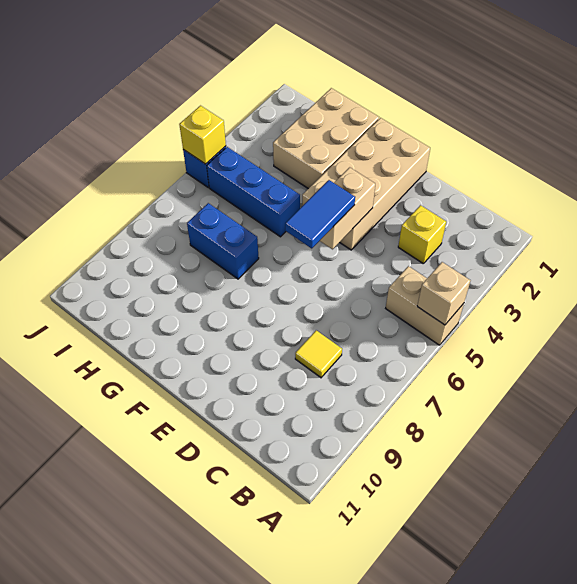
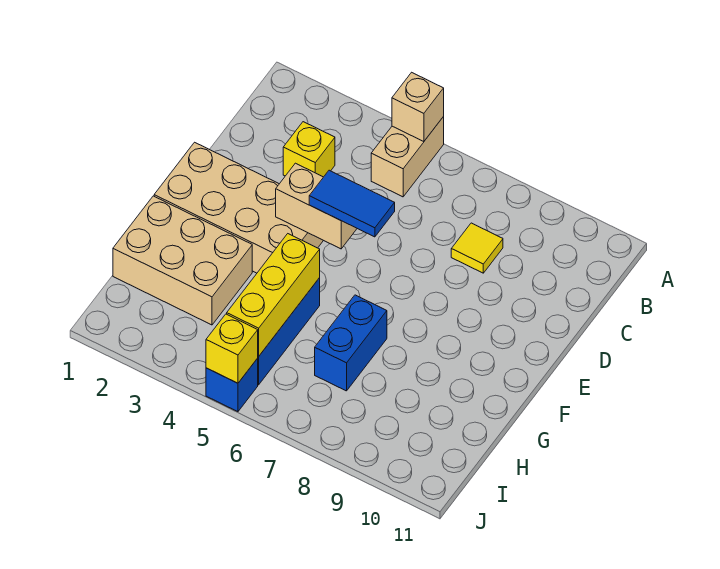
none -> yellow brick G5:I5 level 2

